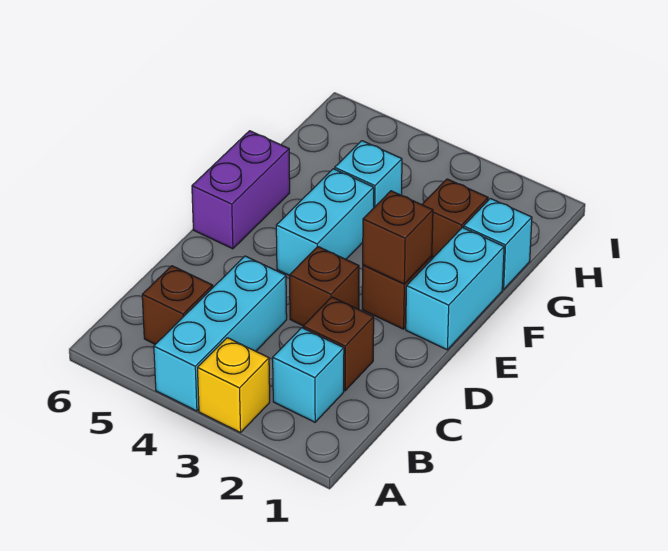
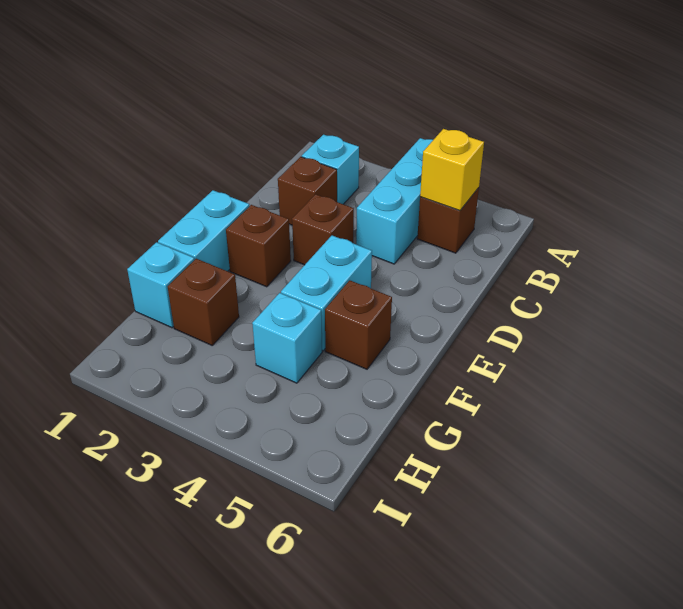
yellow brick A3 level 1 -> yellow brick B5 level 2
brown brick E2 level 2 -> brown brick F5 level 1
purple brick E6:F6 level 1 -> none

